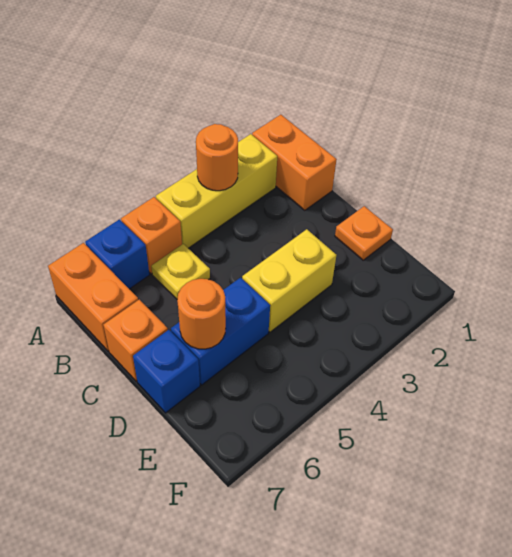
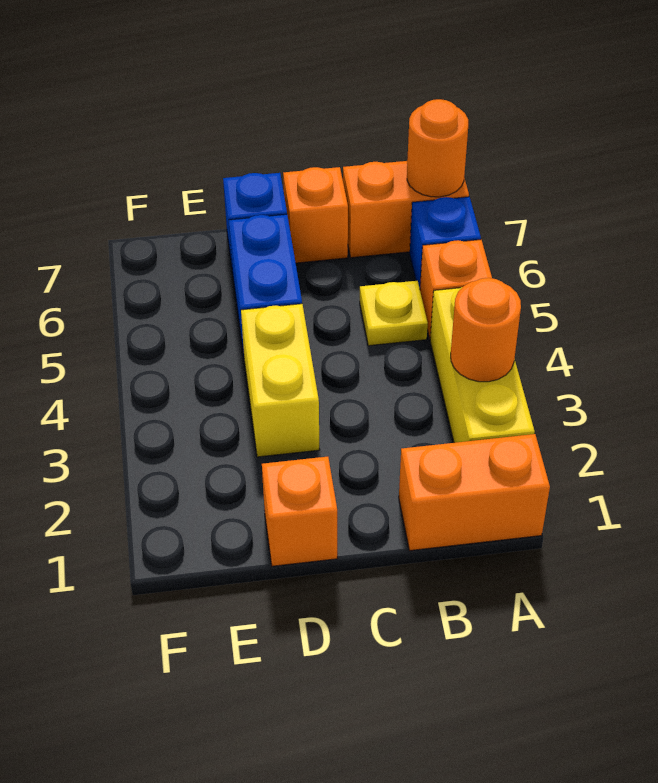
orange plate D1 level 1 -> orange brick D1 level 1
orange round brick D6 level 2 -> orange round brick A7 level 2

